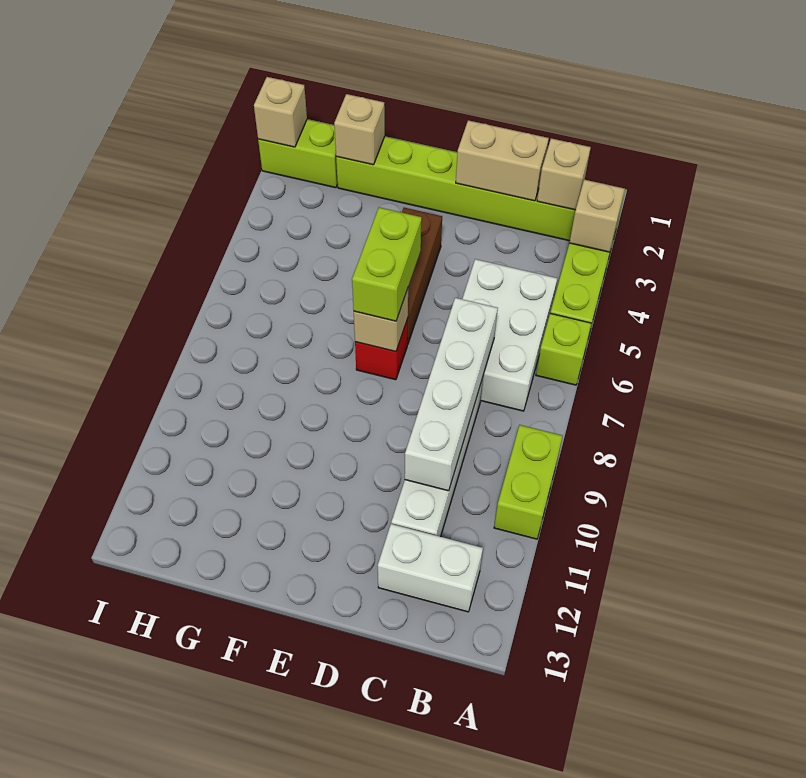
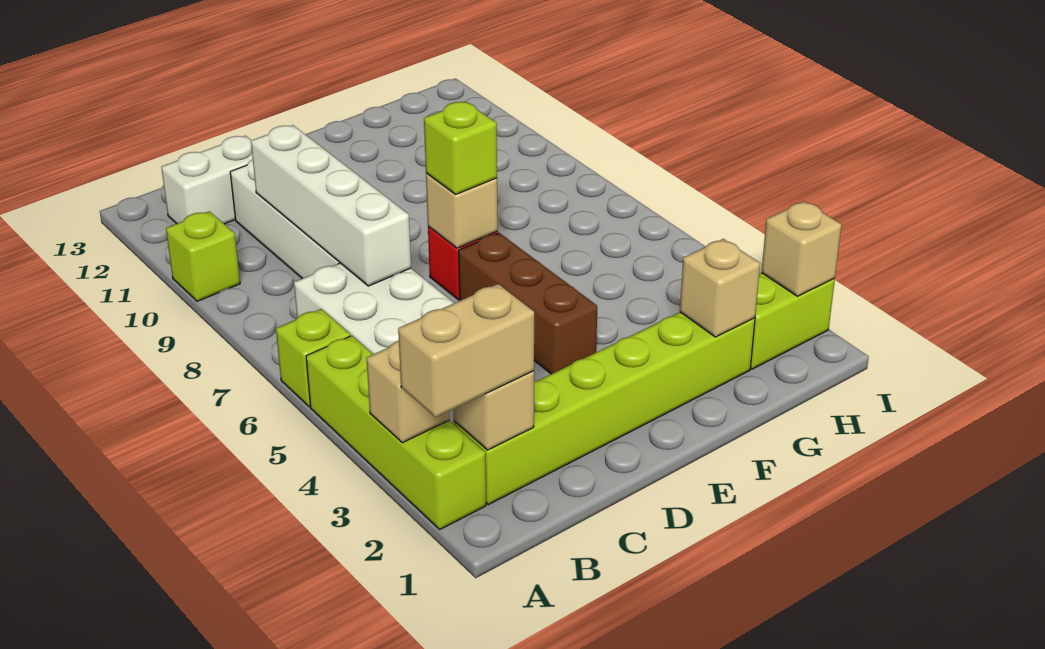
lime brick A9:A10 level 1 -> lime brick A10 level 1
tan brick C2:D2 level 2 -> tan brick A2:B2 level 3
lime brick E6:E7 level 3 -> lime brick E7 level 3

